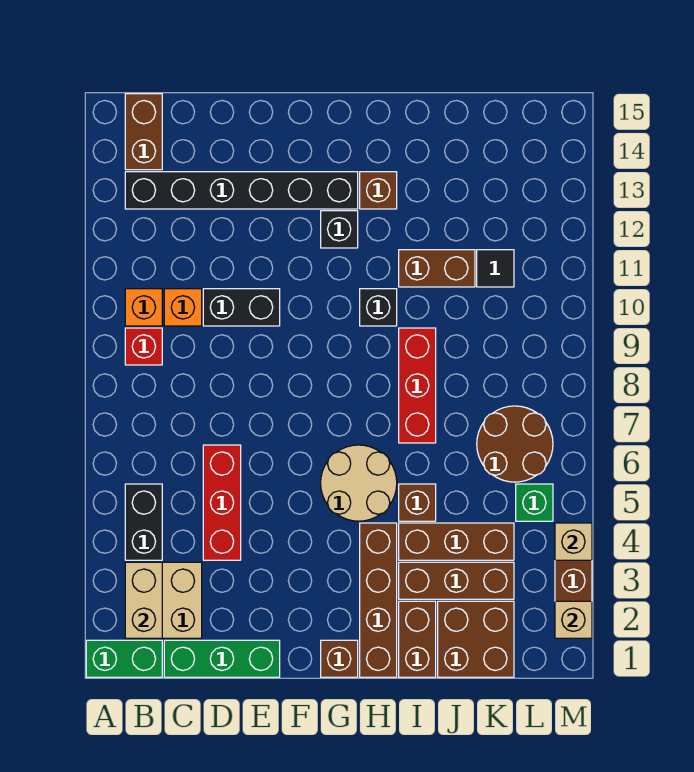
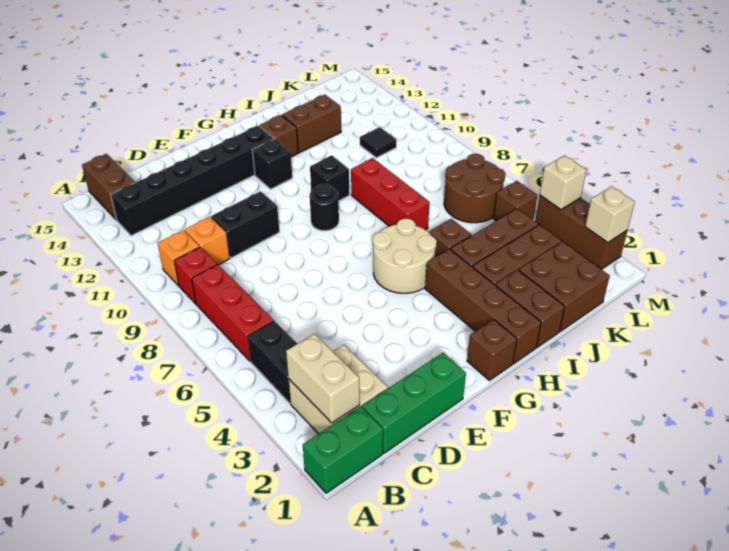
red brick D4:D6 level 1 -> red brick B6:B8 level 1
none -> black round brick G9 level 1
brown brick I11:J11 level 1 -> brown brick I13:J13 level 1
green brick L5 level 1 -> brown brick L5 level 1

